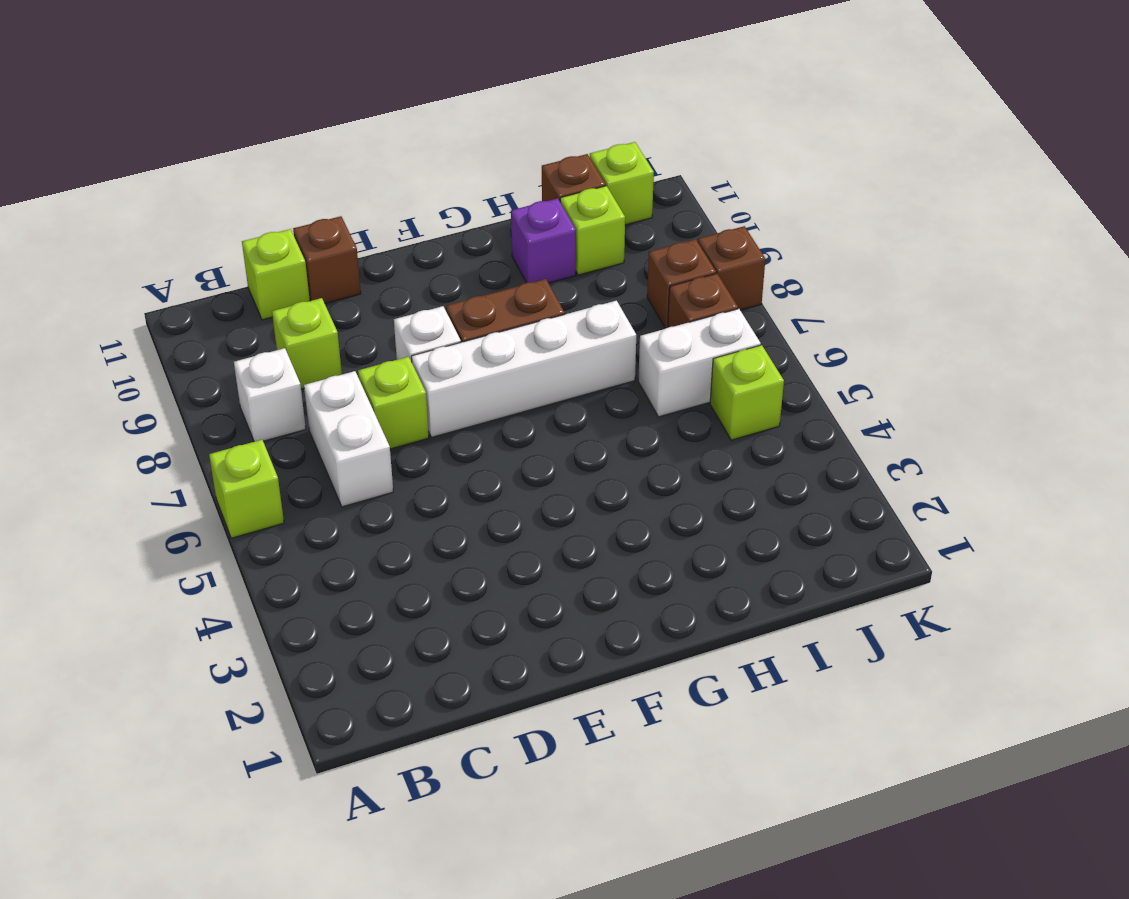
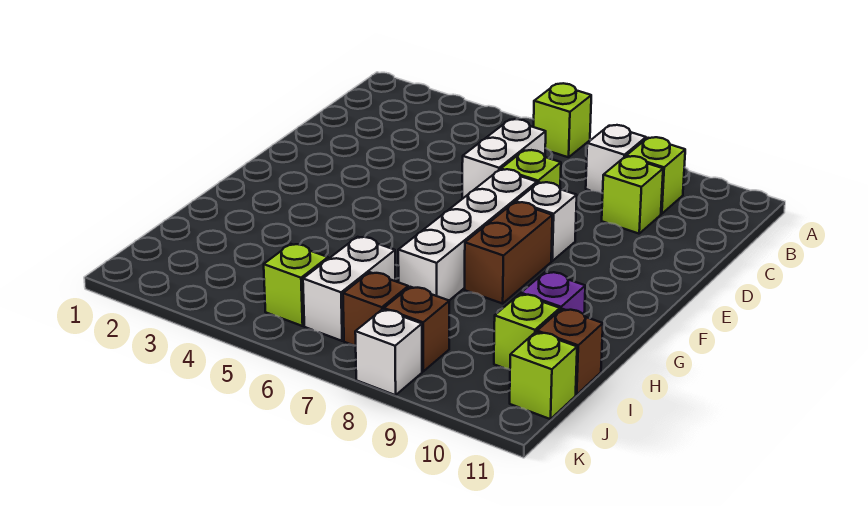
white brick C6:C7 level 1 -> white brick C6:D6 level 1
lime brick C11 level 1 -> lime brick B9 level 1
brown brick D11 level 1 -> none
brown brick K8 level 1 -> white brick K8 level 1

